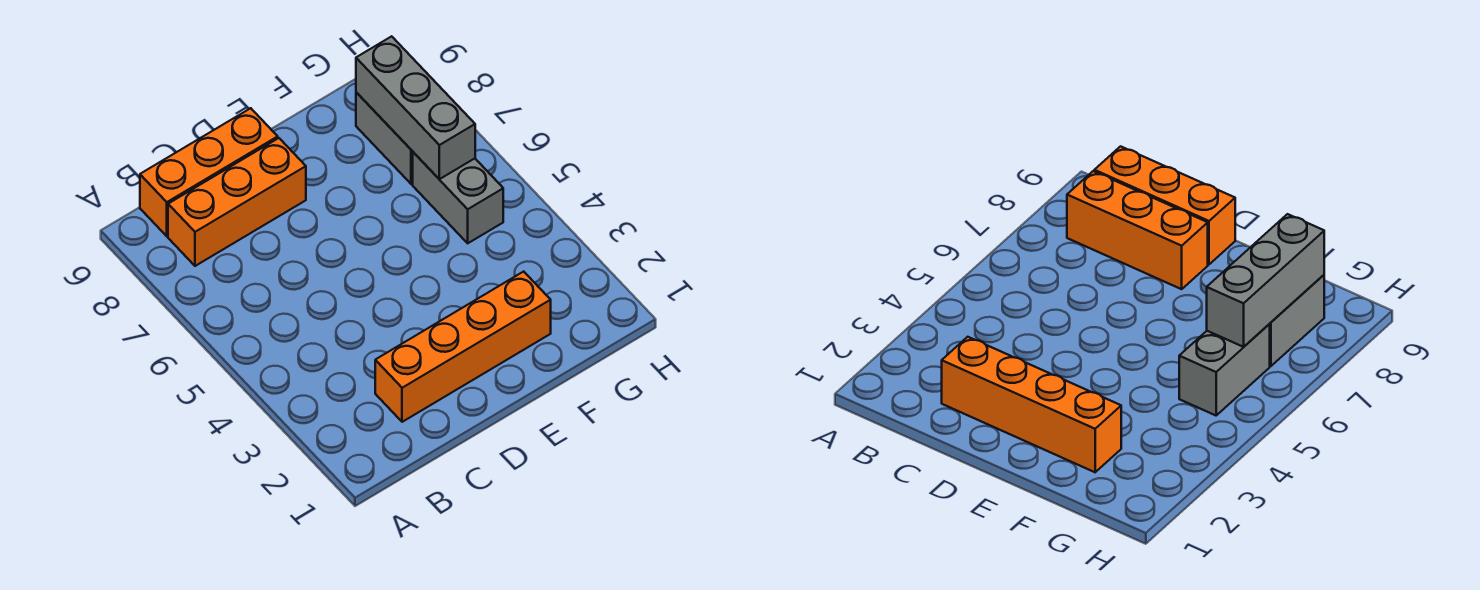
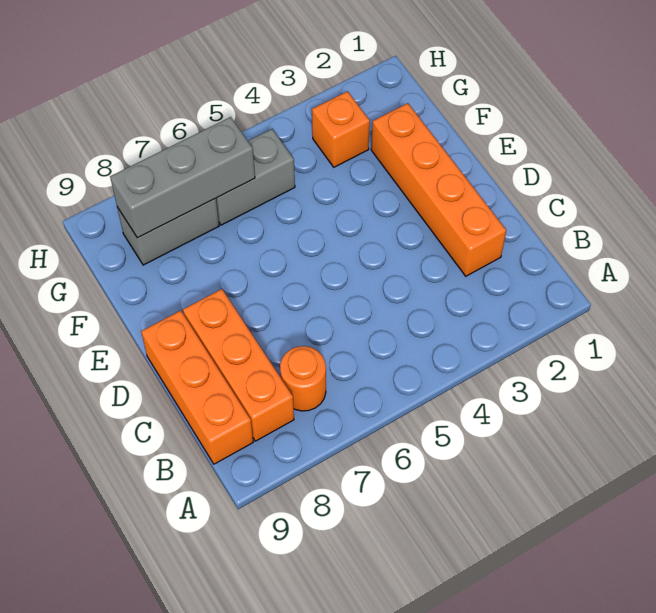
none -> orange round brick B7 level 1
none -> orange brick G3 level 1

